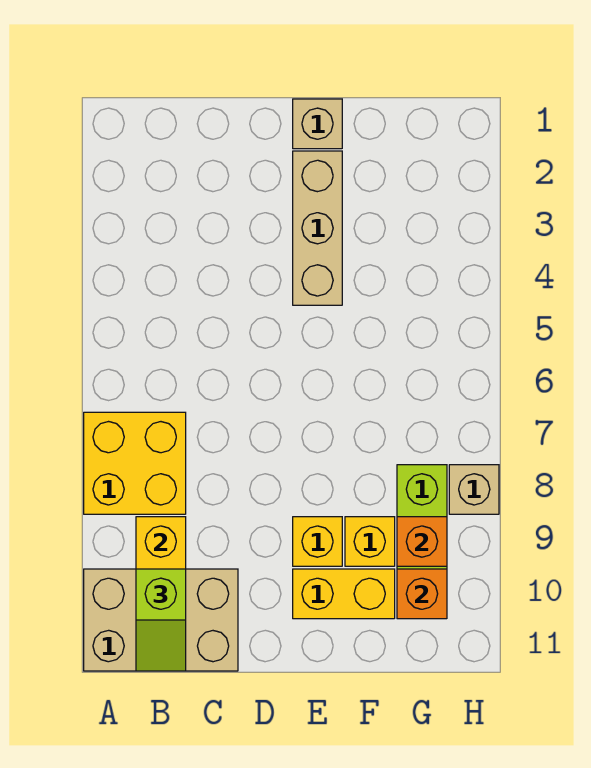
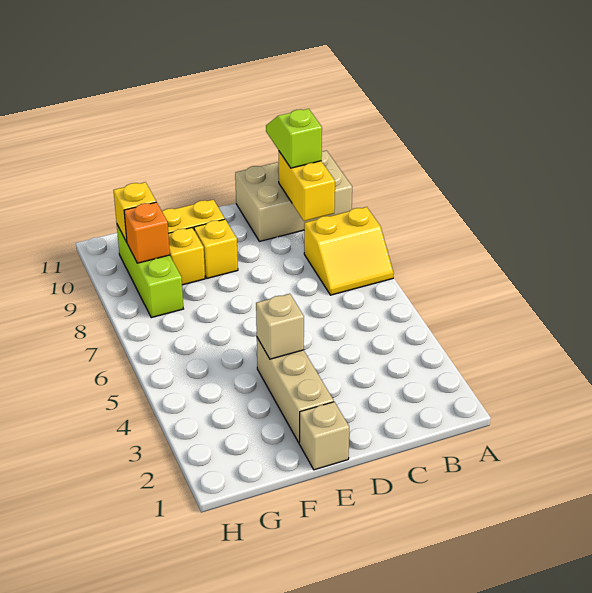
yellow brick A7:B8 level 1 -> yellow slope A7:B8 level 1 top 8
orange brick G10 level 2 -> yellow brick G10 level 2
tan brick H8 level 1 -> tan brick E4 level 2

